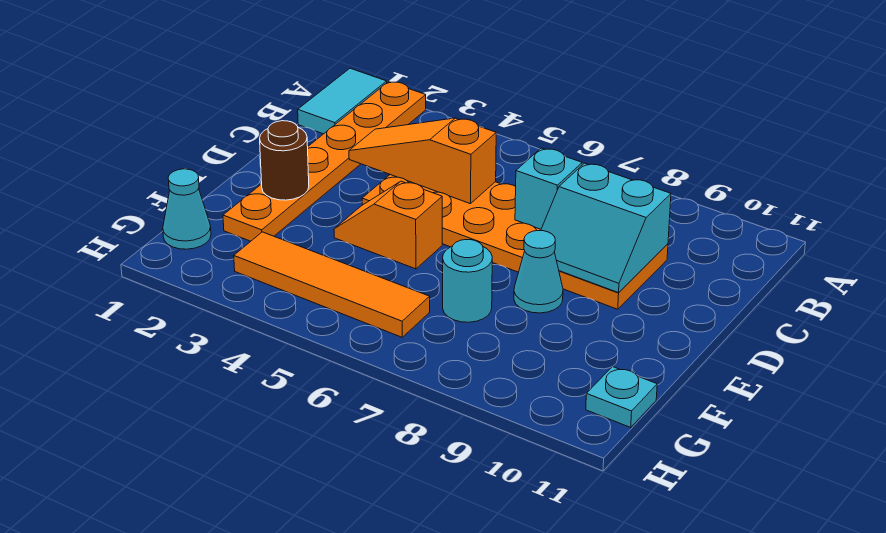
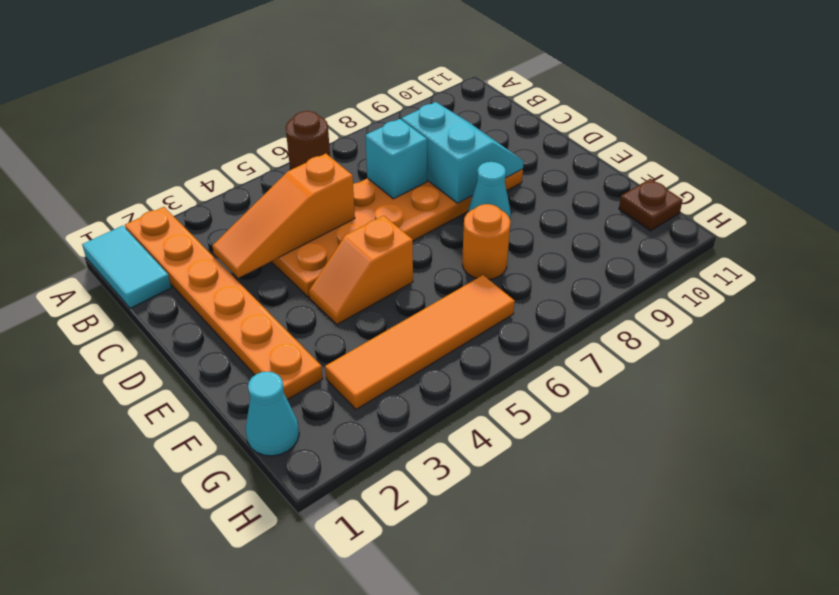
cyan slope C8:D9 level 2 top C -> cyan slope C8:D9 level 2 top 8
brown round brick E2 level 2 -> brown round brick A6 level 1
cyan round brick F7 level 1 -> orange round brick F7 level 1
cyan plate G11 level 1 -> brown plate G11 level 1

